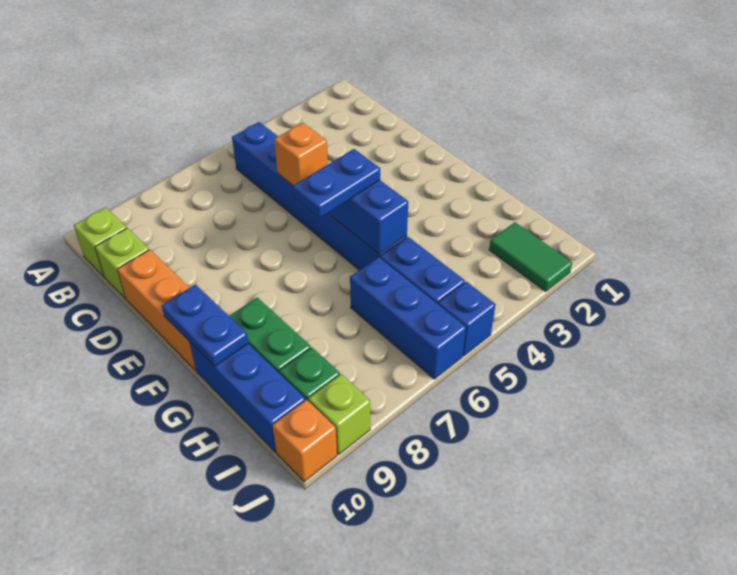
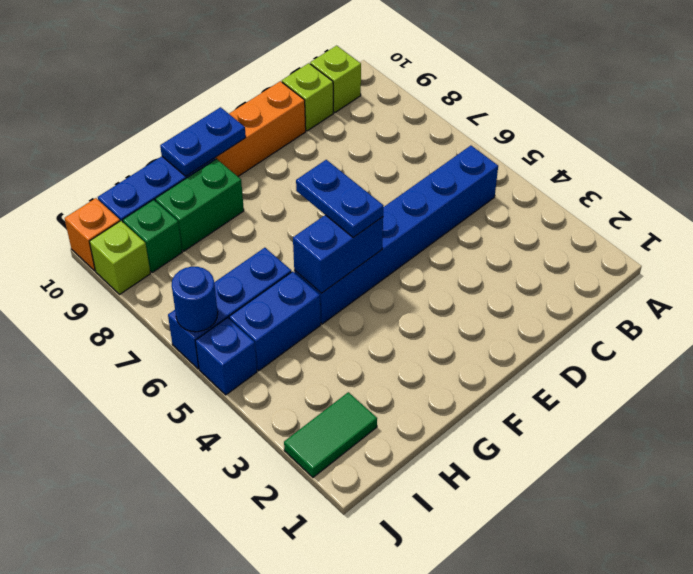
orange brick D5 level 2 -> none
none -> blue round brick J6 level 2

